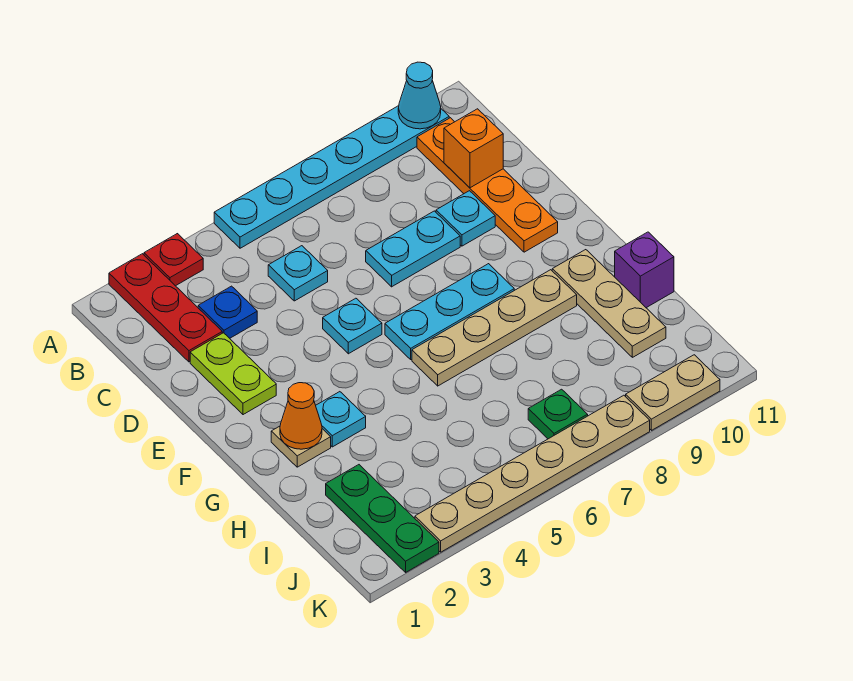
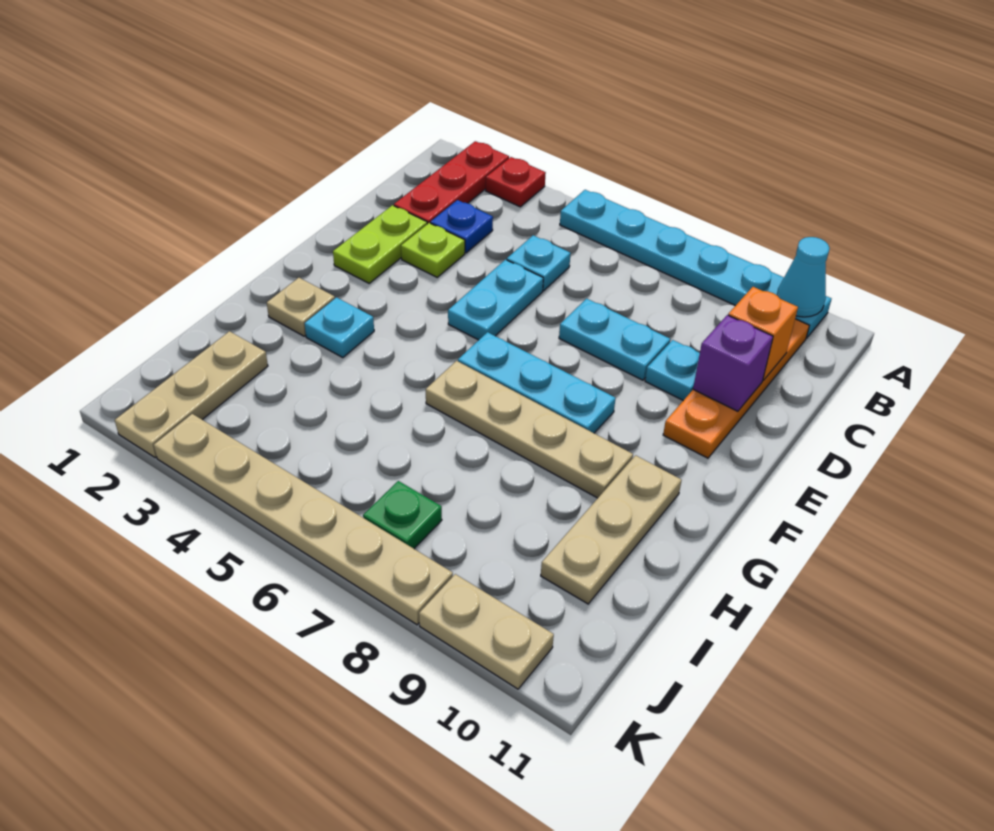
none -> lime plate D3 level 1
cyan plate E5 level 1 -> cyan plate D5:E5 level 1
orange cone G2 level 2 -> none
purple brick H11 level 1 -> purple brick D10 level 2
green plate I2:K2 level 1 -> tan plate I2:K2 level 1

